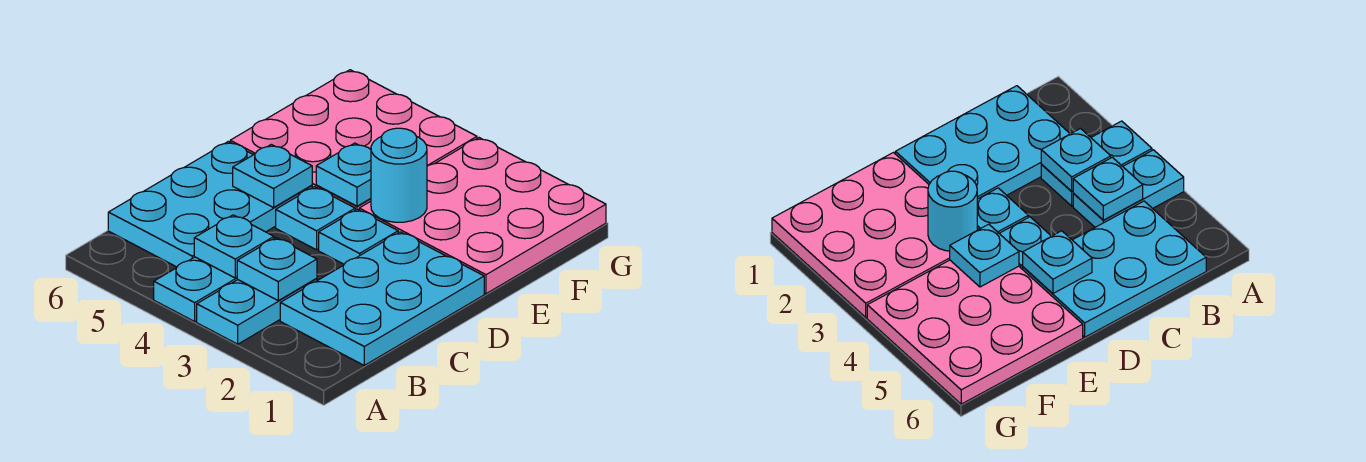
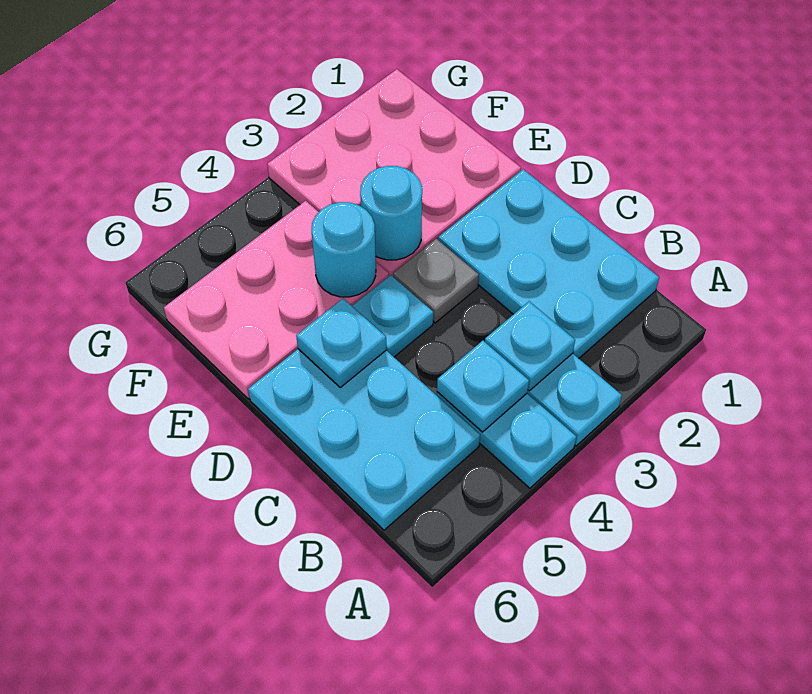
cyan plate D3 level 1 -> grey plate D3 level 1
pink plate E4:G6 level 1 -> pink plate E4:F6 level 1
cyan plate E4 level 2 -> cyan round brick E4 level 2

